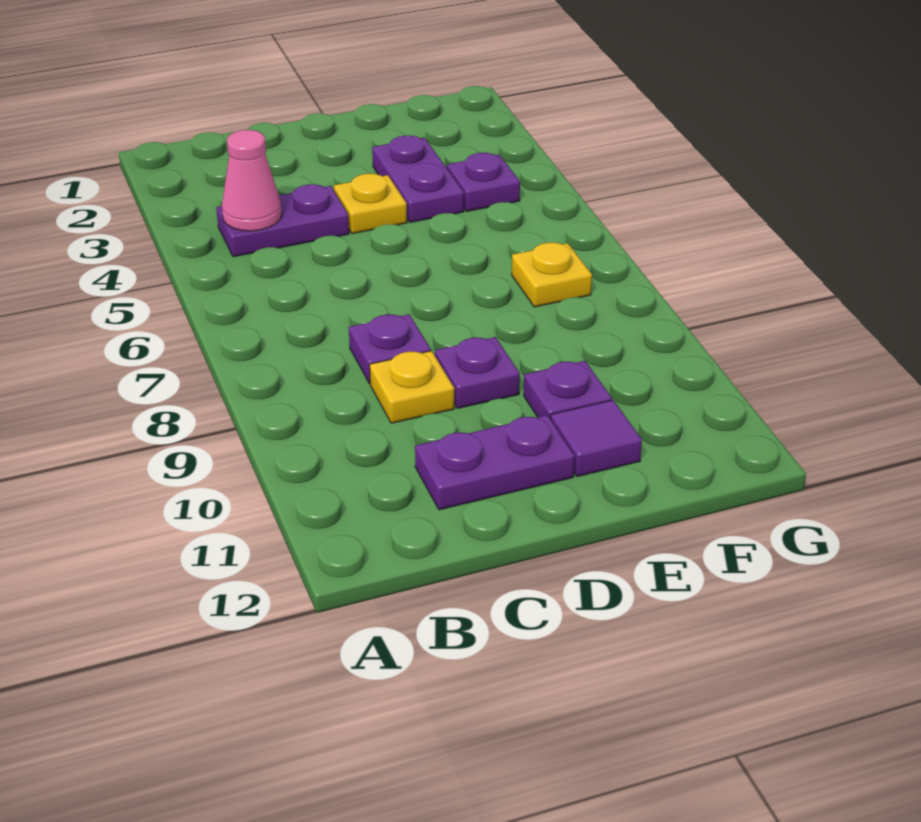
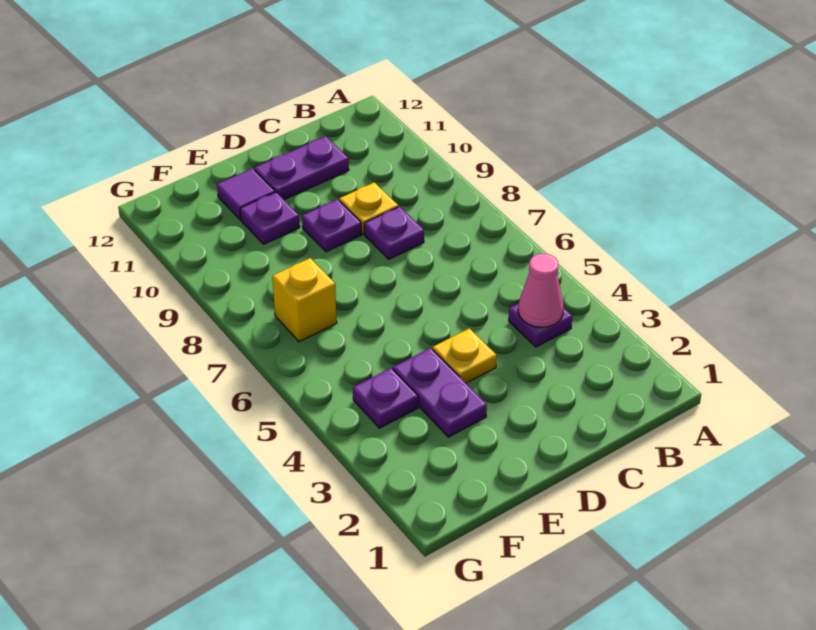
purple plate B4:C4 level 1 -> purple plate B4 level 1
yellow plate F7 level 1 -> yellow brick F7 level 1

